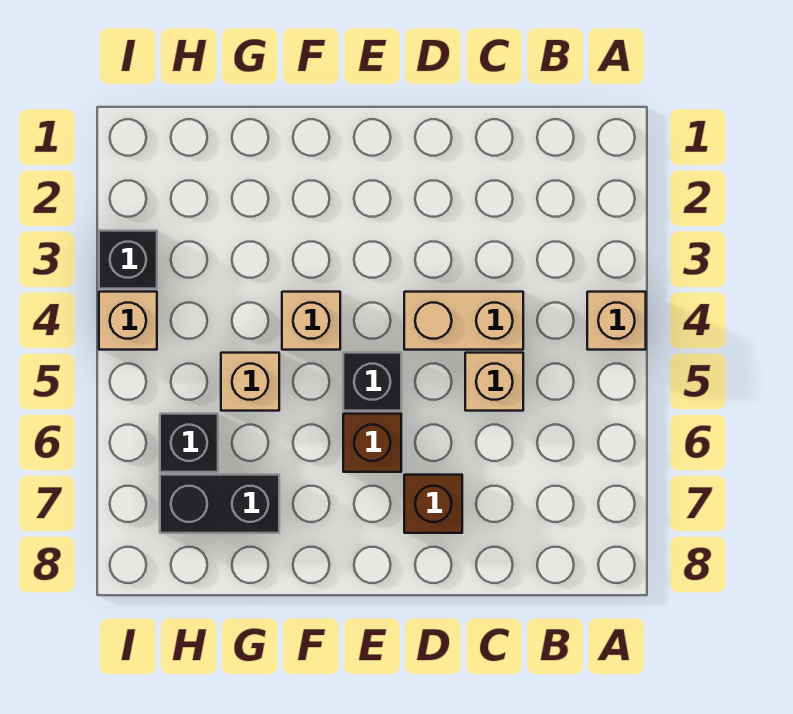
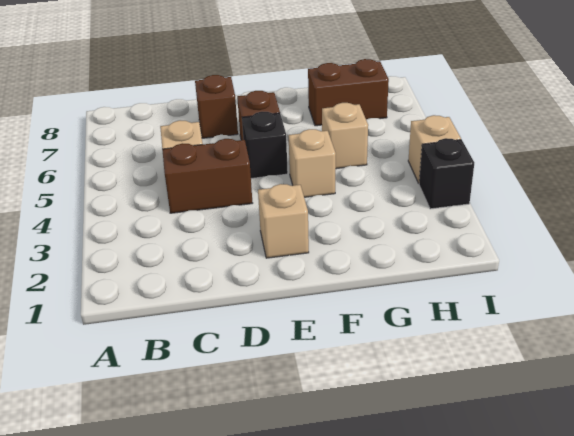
tan brick A4 level 1 -> tan brick E2 level 1
tan brick C4:D4 level 1 -> brown brick C4:D4 level 1
black brick G7:H7 level 1 -> brown brick G7:H7 level 1
black brick H6 level 1 -> none

